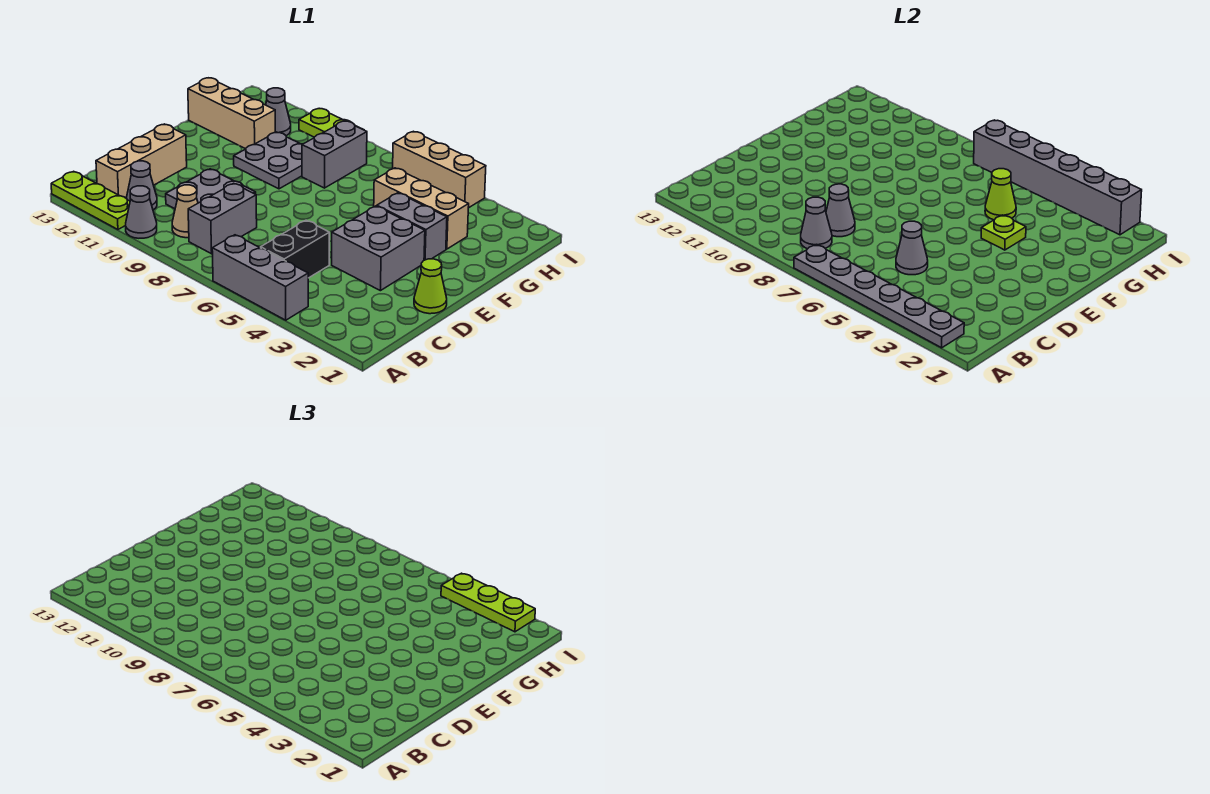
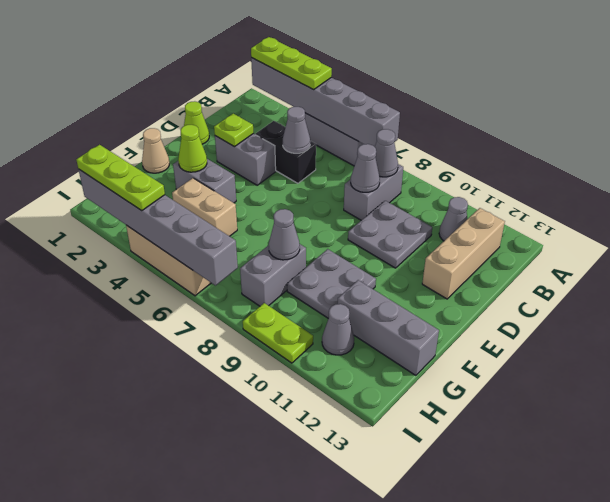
grey plate A2:A7 level 2 -> grey brick A2:A7 level 2
grey cone A10 level 1 -> grey cone G8 level 2
lime plate A11:A13 level 1 -> lime plate A2:A4 level 3
black brick B5:C5 level 1 -> black brick C4:C5 level 1
tan cone B9 level 1 -> tan cone F1 level 1
grey brick D3:E4 level 1 -> grey brick D3:D4 level 1
lime plate F4 level 2 -> lime plate D3 level 2
tan brick G3:G5 level 1 -> tan brick G4:G5 level 1
lime cone G5 level 2 -> lime cone F3 level 2
tan brick G11:G13 level 1 -> grey brick G11:G13 level 1

